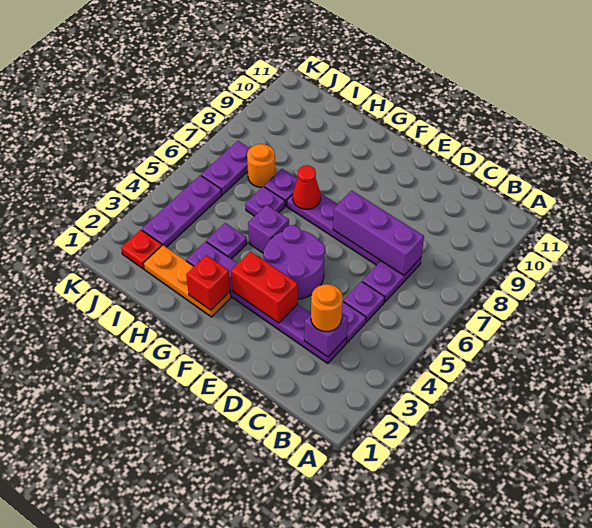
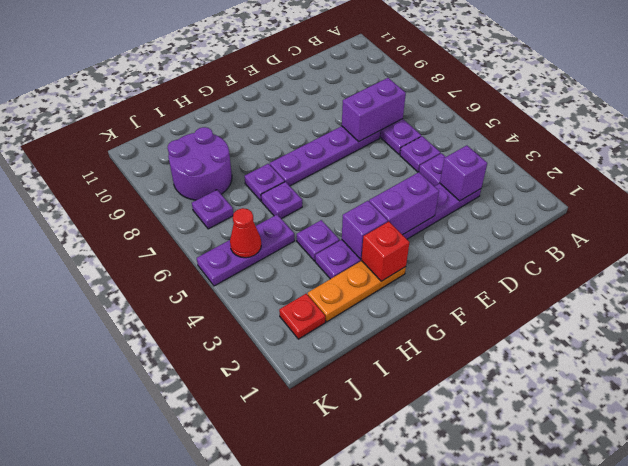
orange round brick C3 level 3 -> none
purple brick C7:E7 level 2 -> purple brick C7:D7 level 2
red brick E3:F3 level 2 -> purple brick E3:F3 level 2
purple round brick E4:F5 level 1 -> purple round brick I8:J9 level 1
purple brick G5 level 1 -> purple brick G3 level 2
red cone G7 level 2 -> red cone J5 level 2
orange round brick I7 level 1 -> none
purple plate J3:J5 level 1 -> purple plate I5:K5 level 1
purple plate J6:J7 level 1 -> purple plate J7 level 1

